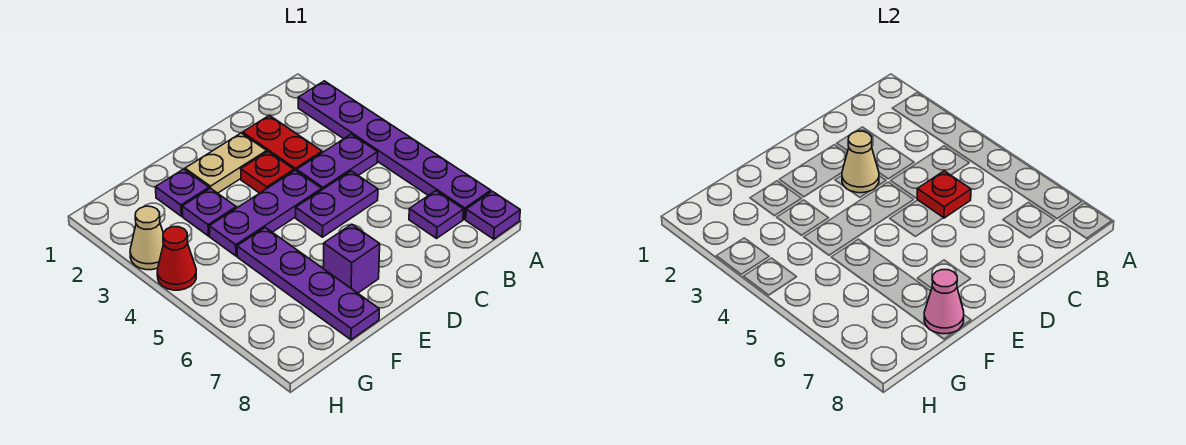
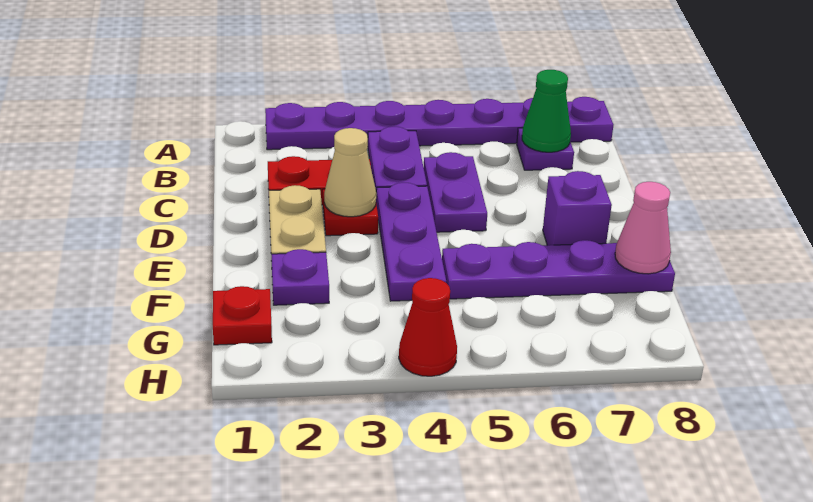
none -> green cone B7 level 2
red plate C5 level 2 -> red plate G1 level 1
purple plate F3 level 1 -> none
tan cone H3 level 1 -> none

